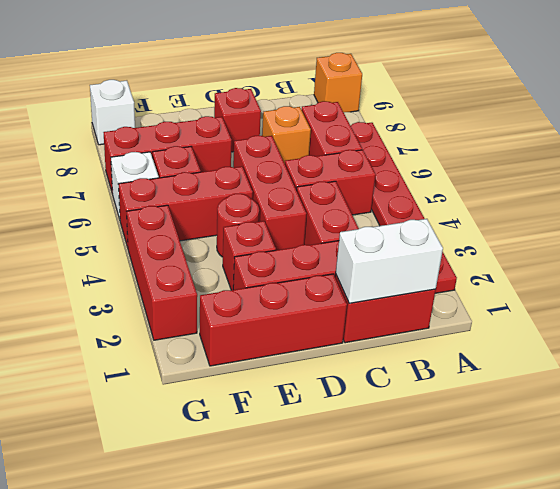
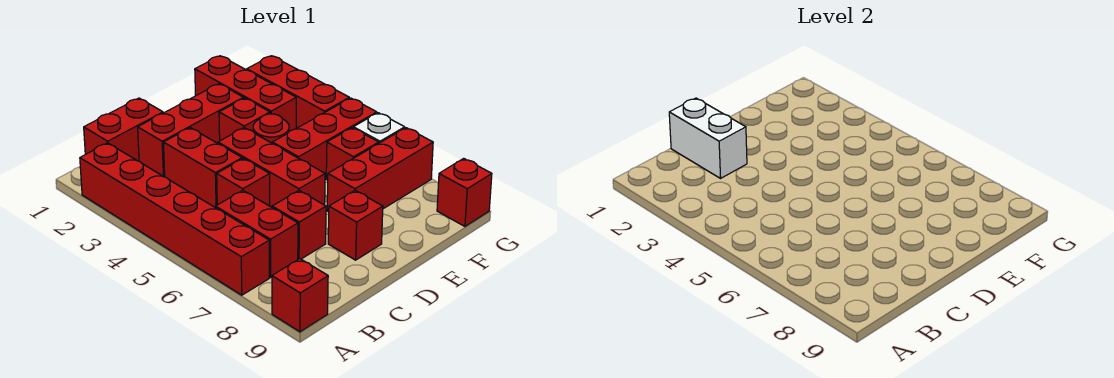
red plate A2:A7 level 1 -> red brick A2:A7 level 1
orange brick A9 level 1 -> red brick A9 level 1
white brick B1:C1 level 2 -> white brick C1:C2 level 2
red brick B5:C5 level 1 -> red brick C5 level 1
orange brick C7 level 1 -> red brick C7 level 1
red brick D1:F1 level 1 -> red brick F1:F3 level 1
white brick G9 level 1 -> red brick G9 level 1

